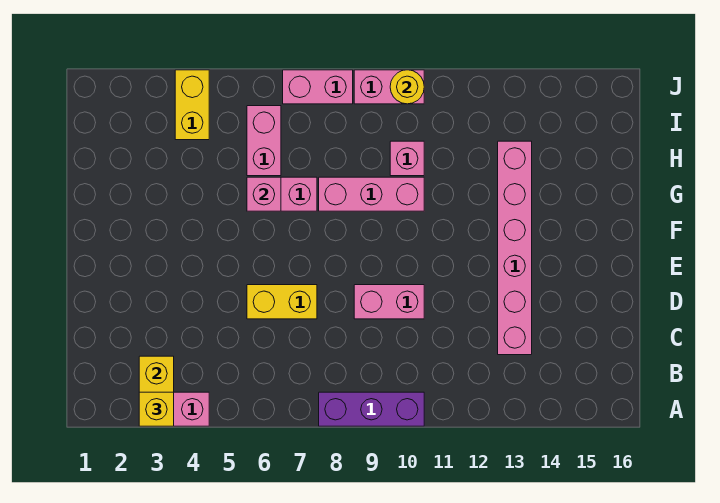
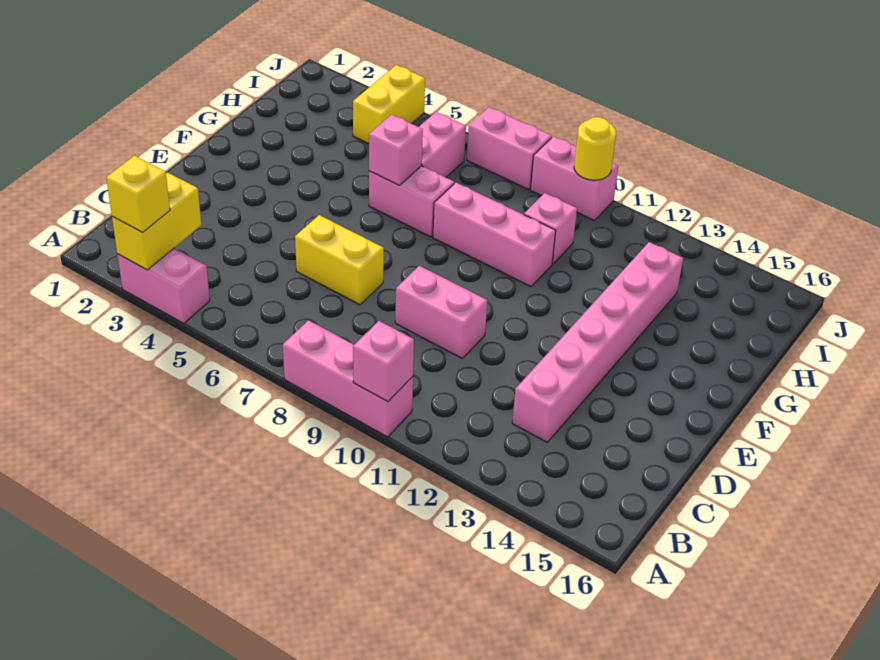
purple brick A8:A10 level 1 -> pink brick A8:A10 level 1
none -> pink brick A10 level 2

